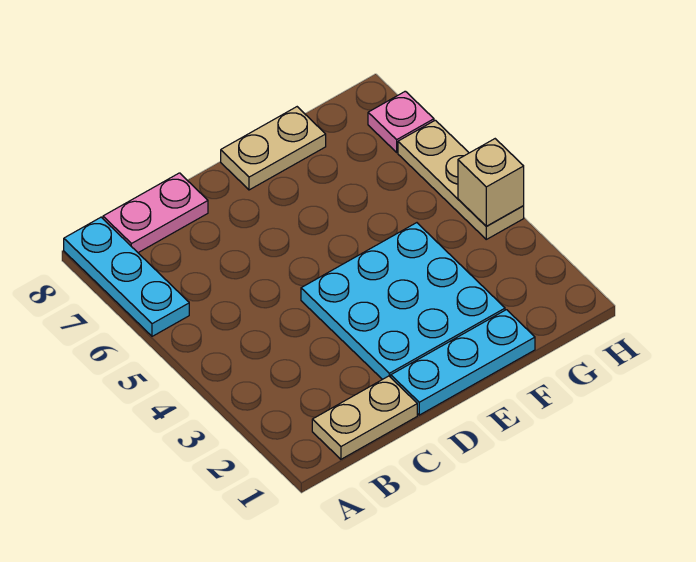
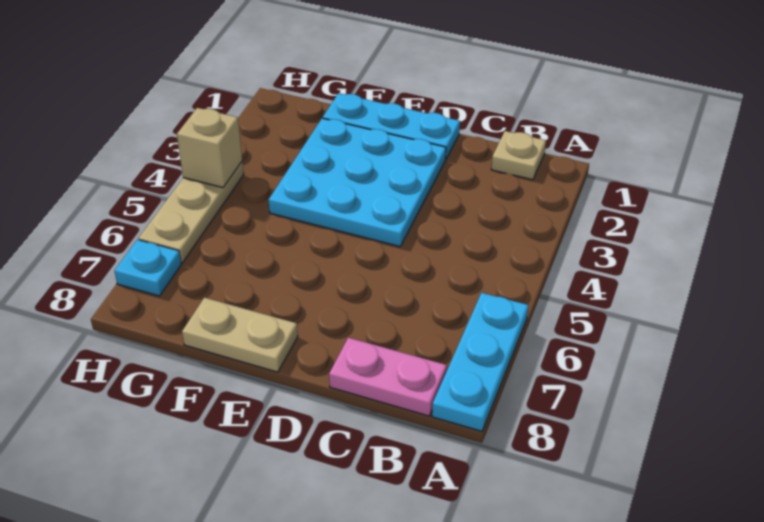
tan plate B1:C1 level 1 -> tan plate B1 level 1
pink plate H7 level 1 -> cyan plate H7 level 1

